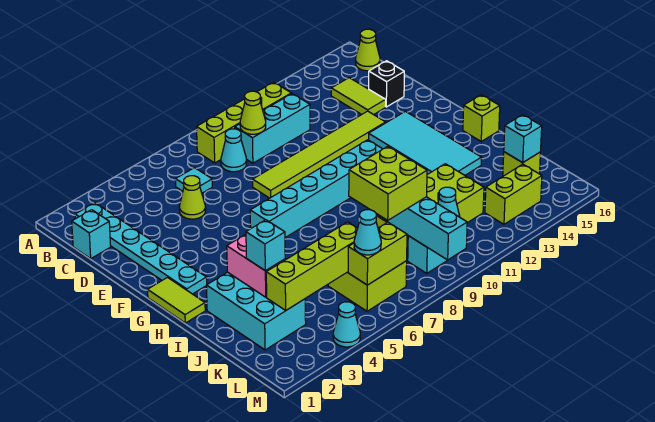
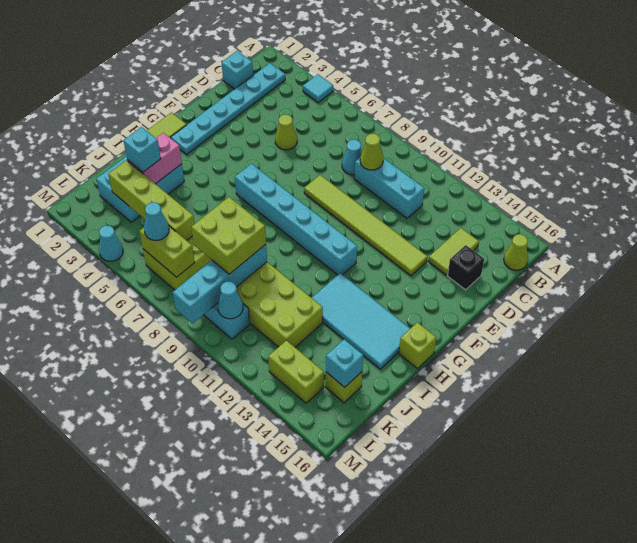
lime brick B8:B11 level 1 -> none
cyan tile C6 level 1 -> cyan tile A4 level 1
cyan tile F13:I14 level 1 -> cyan tile H12:I15 level 1

